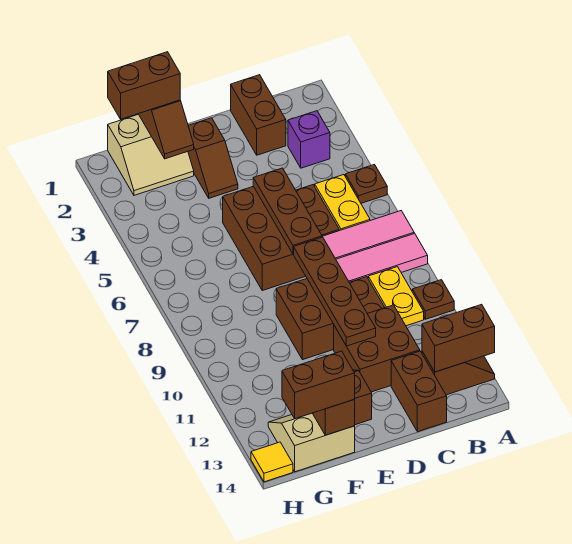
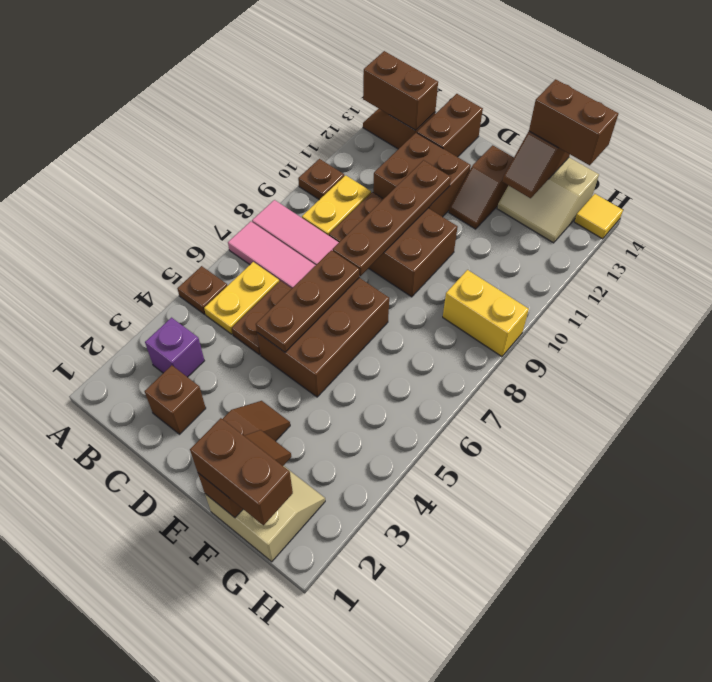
brown brick C1:C2 level 1 -> brown brick C2 level 1
none -> yellow brick G9:H9 level 1

